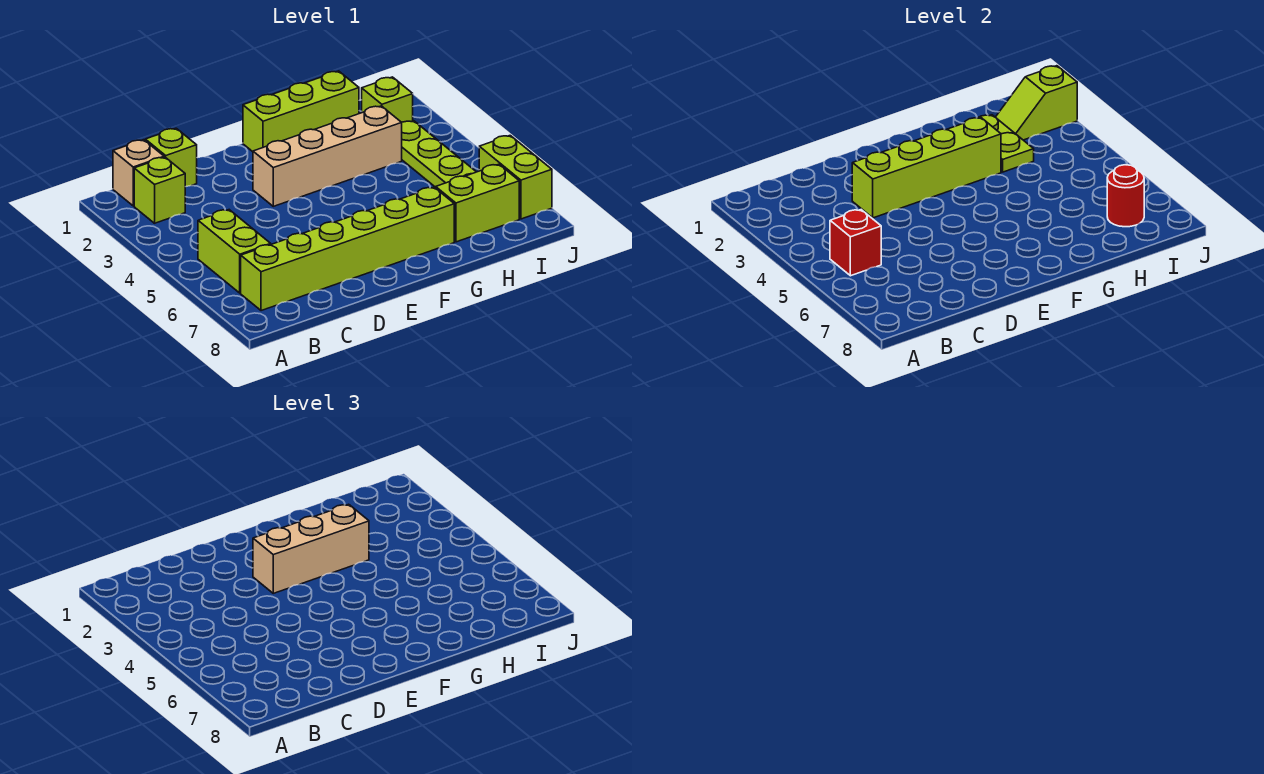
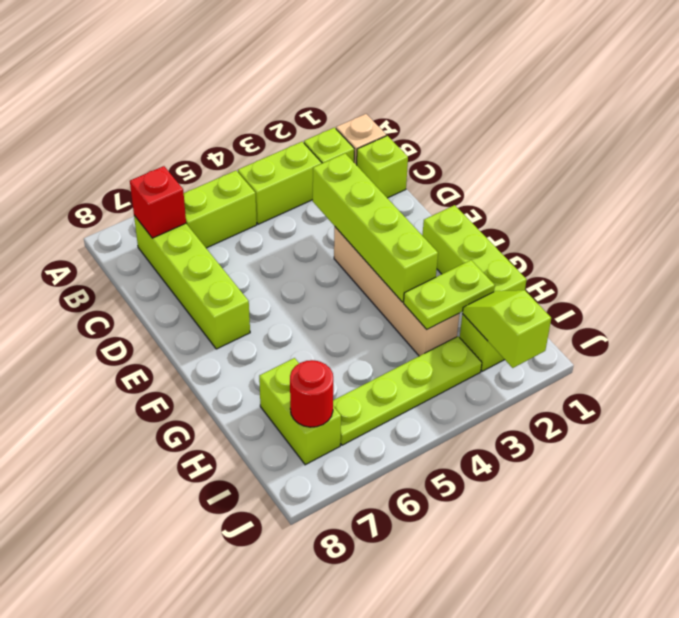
red brick B5 level 2 -> red brick B7 level 2
lime brick B7:G7 level 1 -> lime brick B7:E7 level 1
tan brick E3:G3 level 3 -> none
lime brick J6:J7 level 1 -> lime brick B3:B4 level 1

